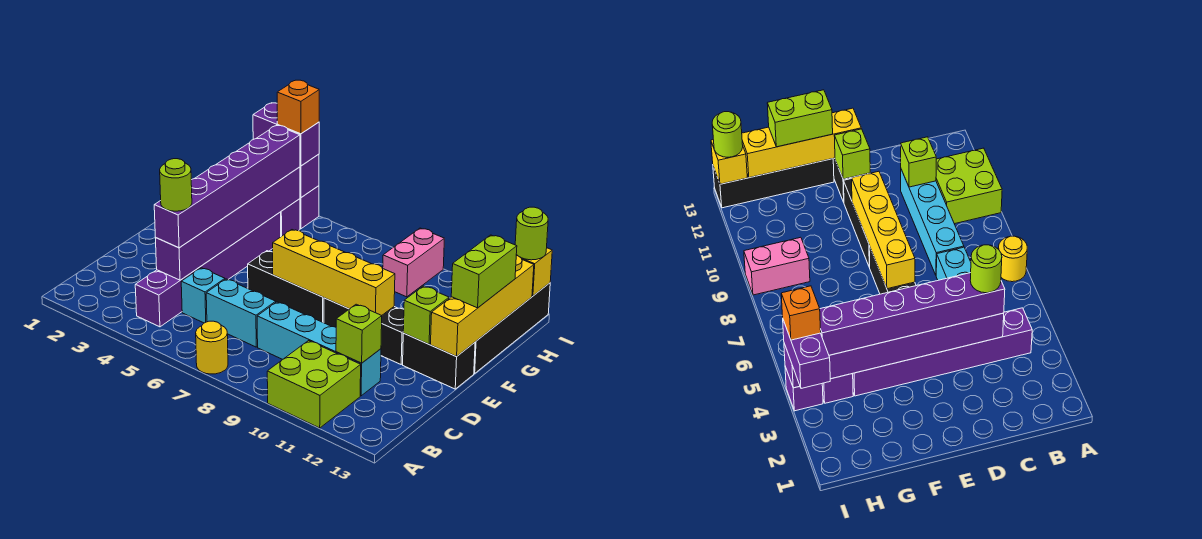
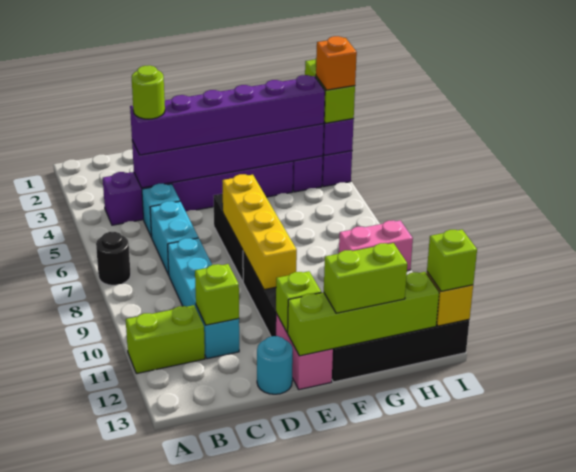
yellow round brick A7 level 1 -> black round brick A7 level 1
lime brick A10:B11 level 1 -> lime brick A11:B11 level 1
none -> cyan round brick D13 level 1
black brick E12:E13 level 1 -> pink brick E12:E13 level 1
yellow brick E13:H13 level 2 -> lime brick E13:H13 level 2
purple brick I3:I4 level 3 -> lime brick I3:I4 level 3
lime round brick I13 level 3 -> lime brick I13 level 3

